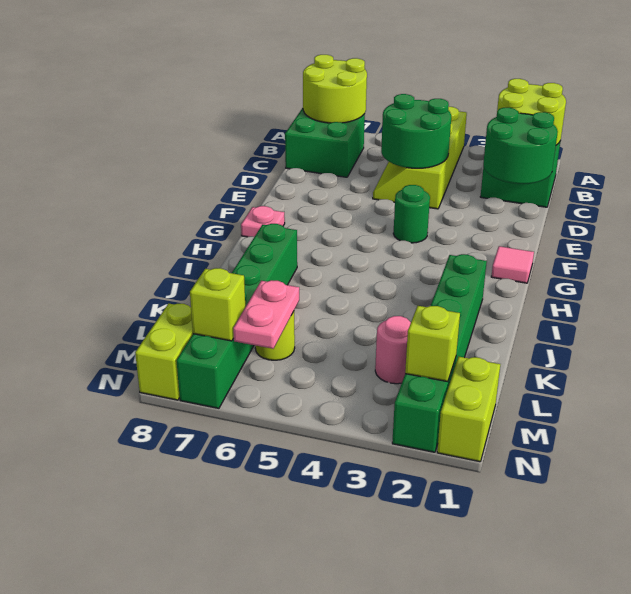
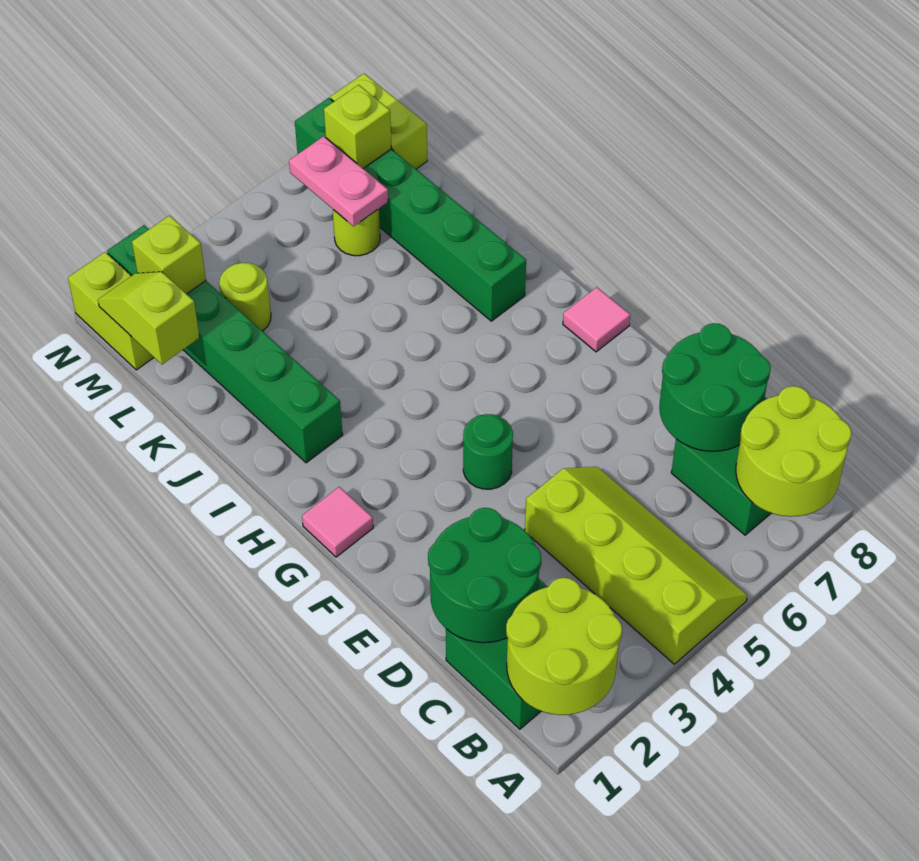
green round brick C4:D5 level 2 -> green round brick C7:D8 level 2
pink plate G8 level 1 -> pink tile G8 level 1
none -> lime slope L1:M1 level 2 top L
pink round brick L3 level 1 -> lime round brick L3 level 1

